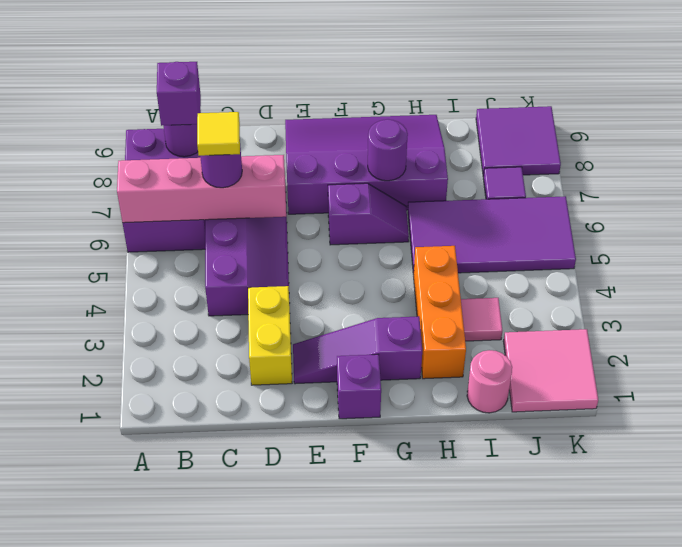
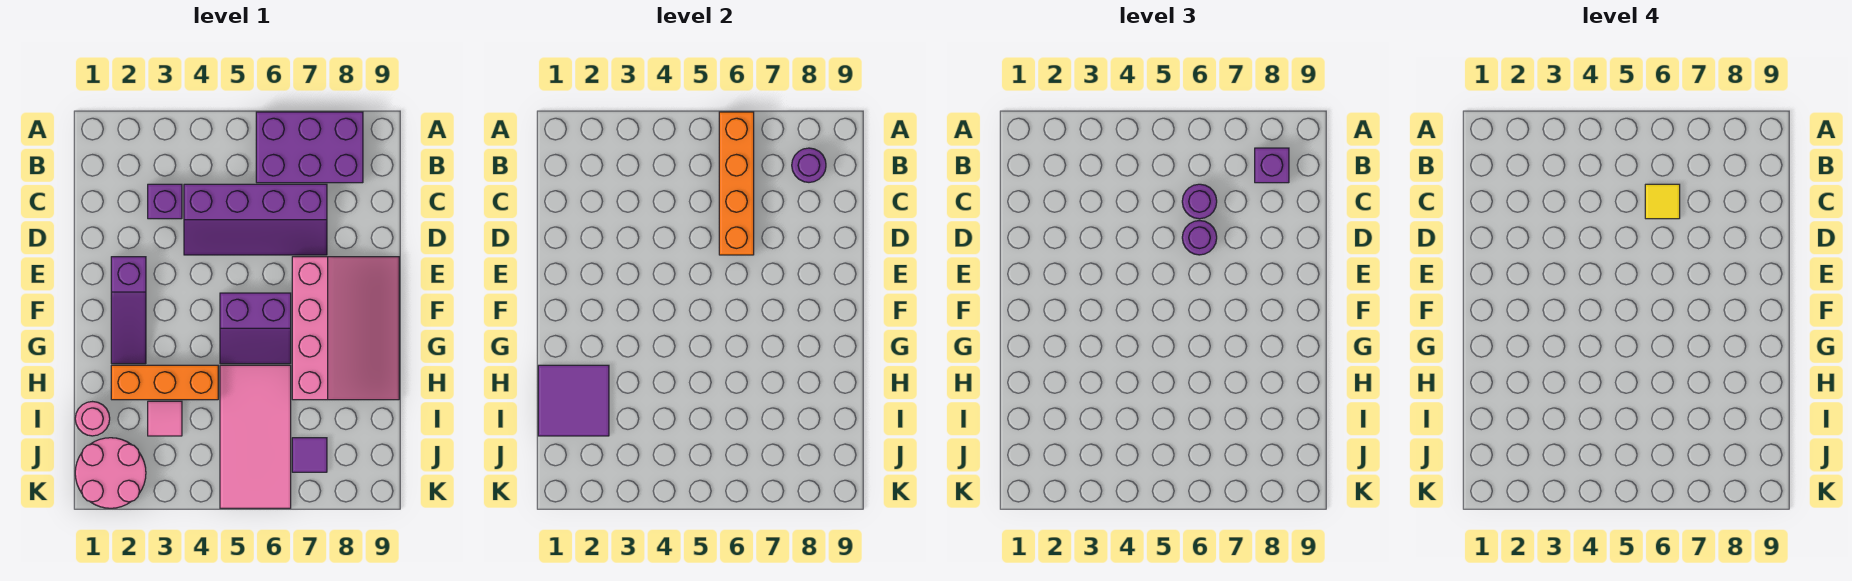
pink brick A6:D6 level 2 -> orange brick A6:D6 level 2
yellow brick D2:D3 level 1 -> none
purple slope E2:G2 level 1 top G -> purple slope E2:G2 level 1 top E
purple slope E7:H9 level 1 top 7 -> pink slope E7:H9 level 1 top 7
purple brick F1 level 1 -> purple brick C3 level 1
purple slope F6:G6 level 1 top F -> purple slope F5:G6 level 1 top F
purple round brick G7 level 2 -> purple round brick D6 level 3
purple tile H5:K6 level 1 -> pink tile H5:K6 level 1
pink tile J1:K2 level 1 -> pink round brick J1:K2 level 1
purple tile J8:K9 level 1 -> purple tile H1:I2 level 2

